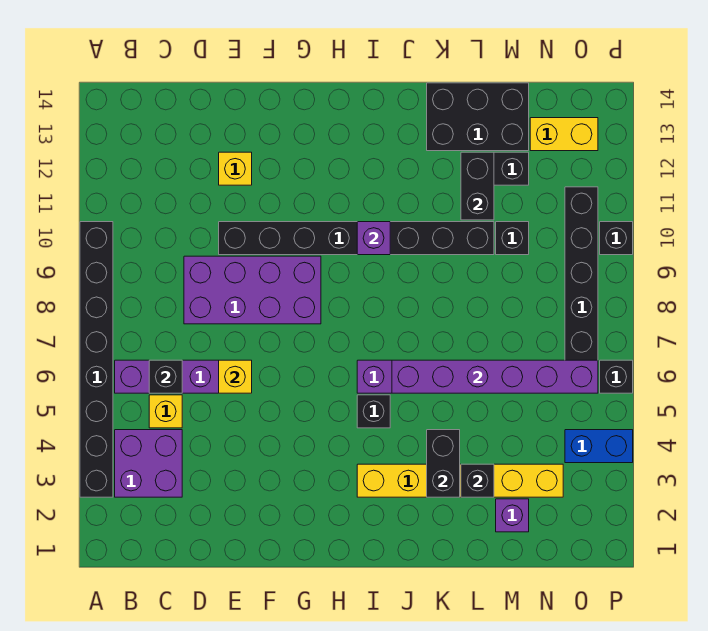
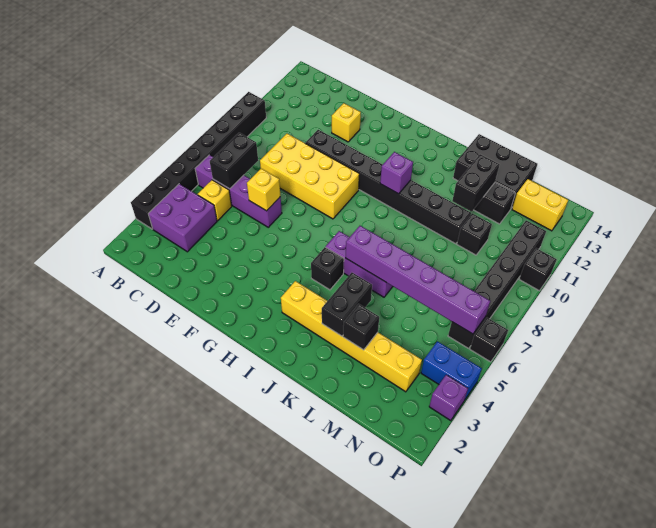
black brick C6 level 2 -> black brick C6:C7 level 2
purple brick D8:G9 level 1 -> yellow brick D8:G9 level 1
purple brick M2 level 1 -> purple brick P3 level 1

